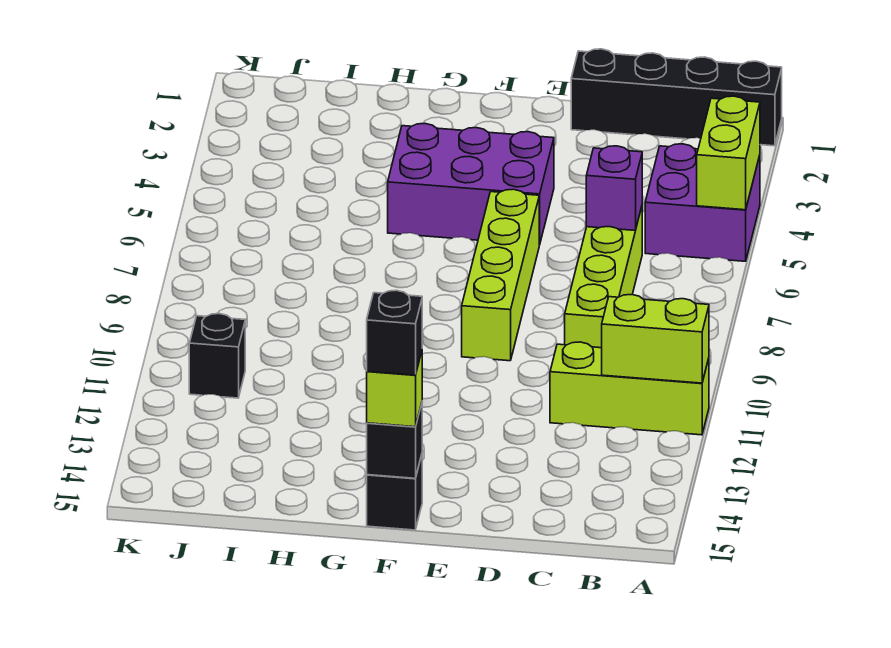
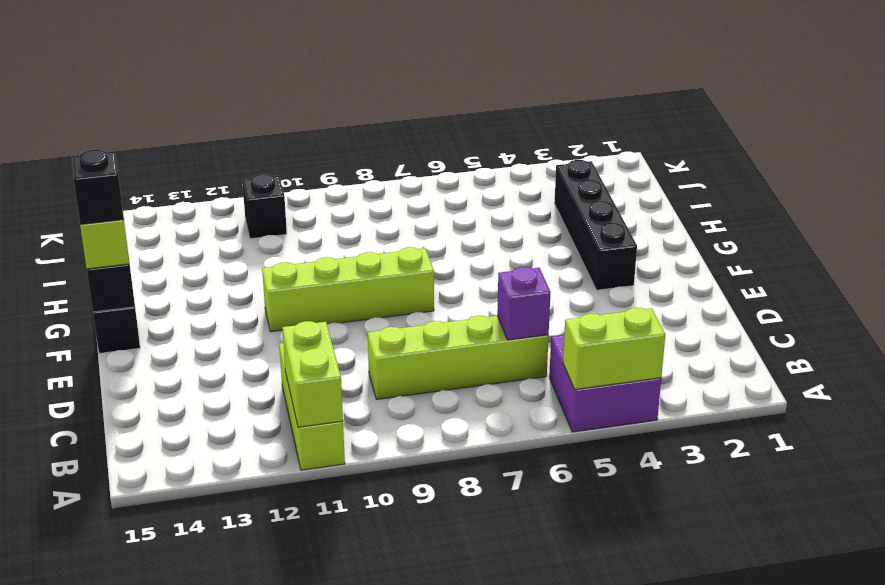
black brick A1:D1 level 1 -> black brick F3:I3 level 1
purple brick E4:G5 level 1 -> none
lime brick E6:E9 level 1 -> lime brick F8:F11 level 1

